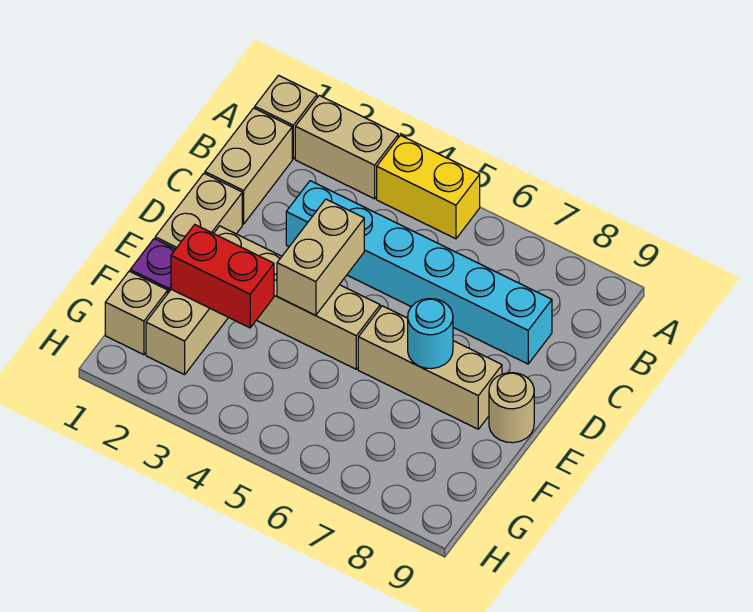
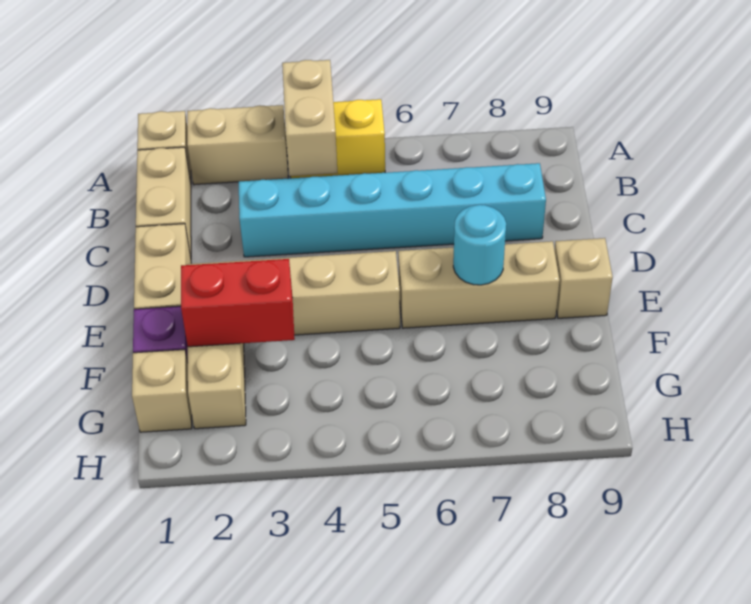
tan brick D4:E4 level 2 -> tan brick A4:B4 level 2
tan round brick E9 level 1 -> tan brick E9 level 1

